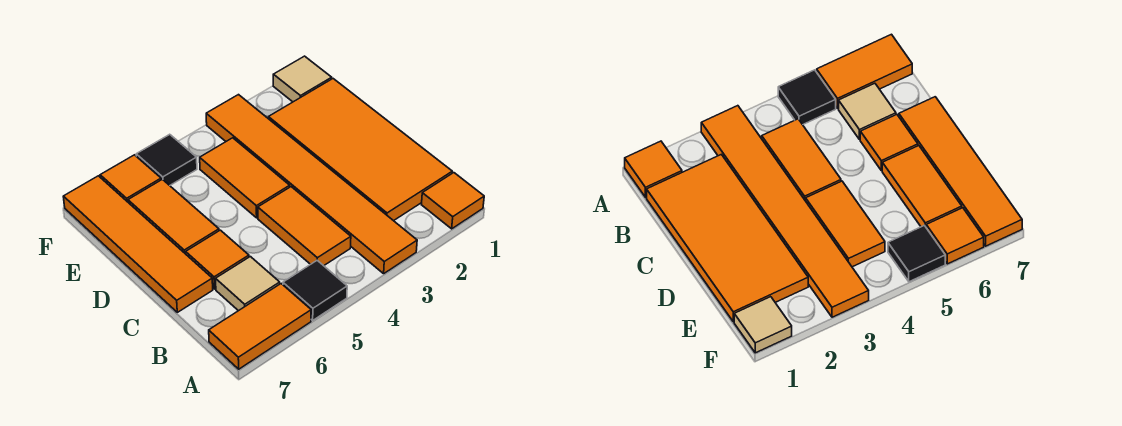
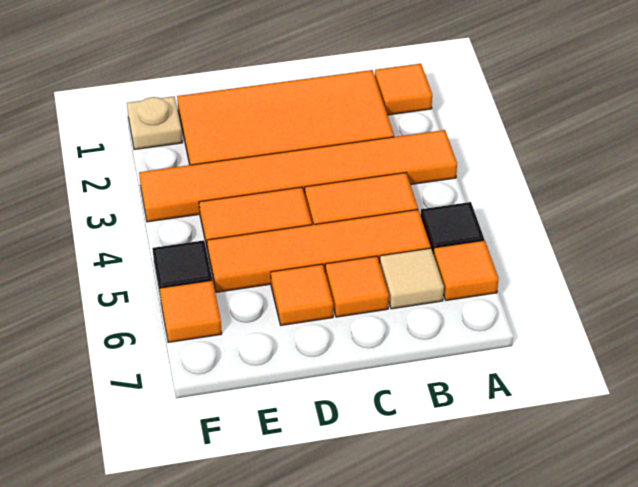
orange tile A6:A7 level 1 -> orange tile A6 level 1
orange tile C7:F7 level 1 -> orange tile B5:E5 level 1
orange tile D6:E6 level 1 -> orange tile D6 level 1
tan tile F1 level 1 -> tan plate F1 level 1

